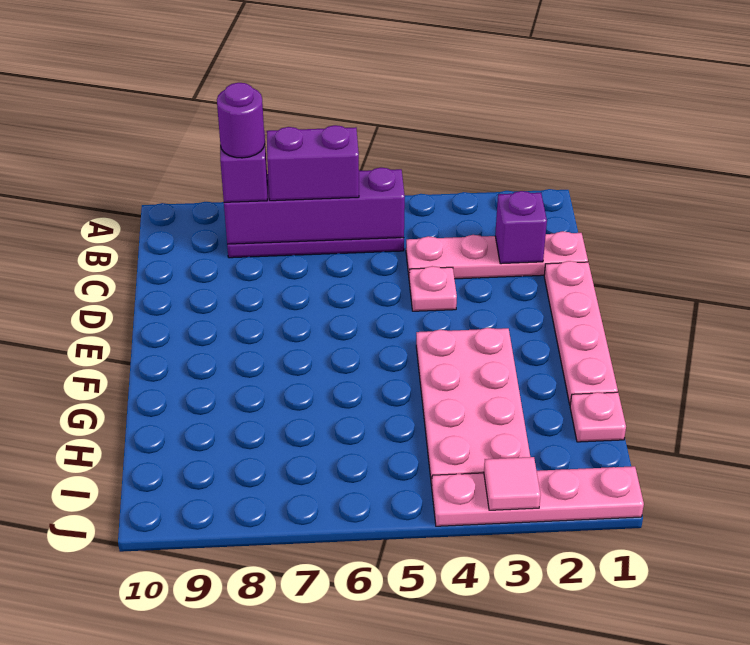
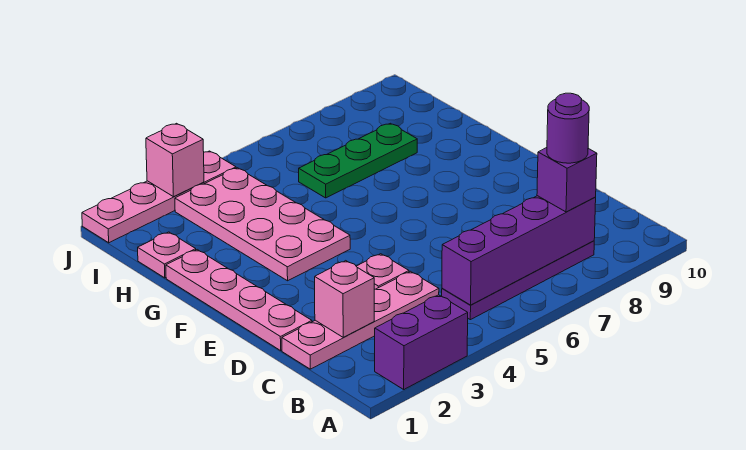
purple brick B6:B7 level 3 -> purple brick A2:A3 level 1
purple brick C2 level 2 -> pink brick C2 level 2
none -> green plate H6:H8 level 1
pink tile J3 level 2 -> pink brick J3 level 2

